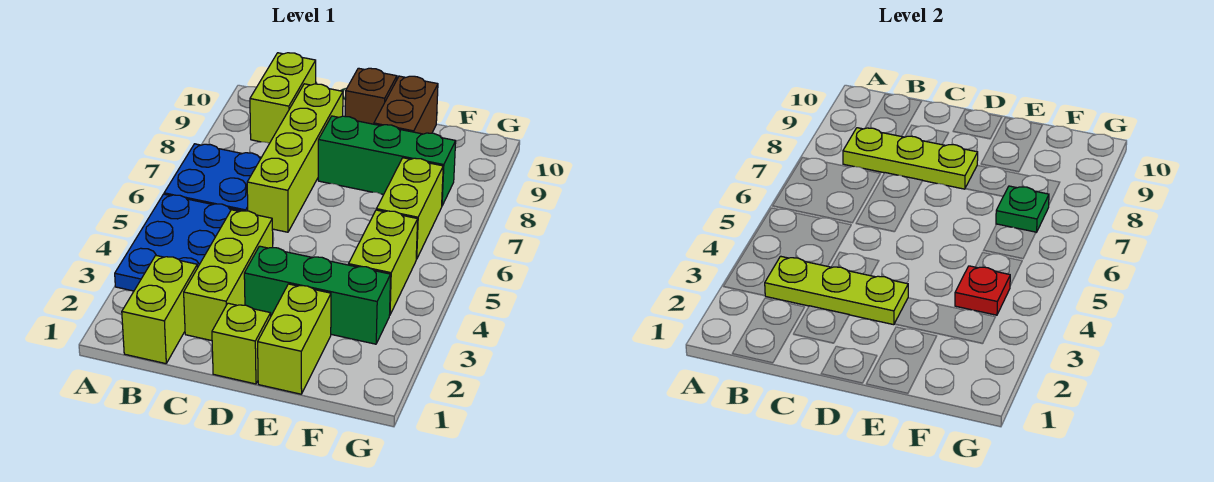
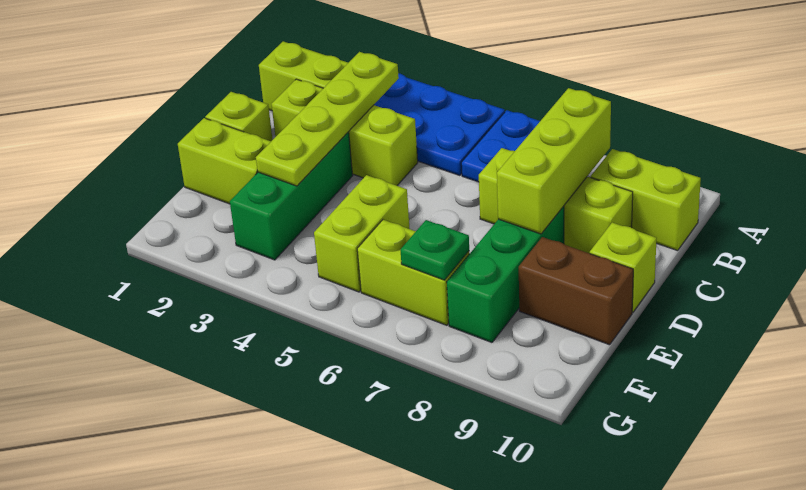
lime plate B3:D3 level 2 -> lime plate B3:E3 level 2
lime plate B8:D8 level 2 -> lime brick B8:D8 level 2
lime brick C6:C9 level 1 -> lime brick C7:C9 level 1
brown brick D10 level 1 -> lime brick D10 level 1
lime brick F4:F5 level 1 -> lime brick E5:F5 level 1
red plate F4 level 2 -> none

